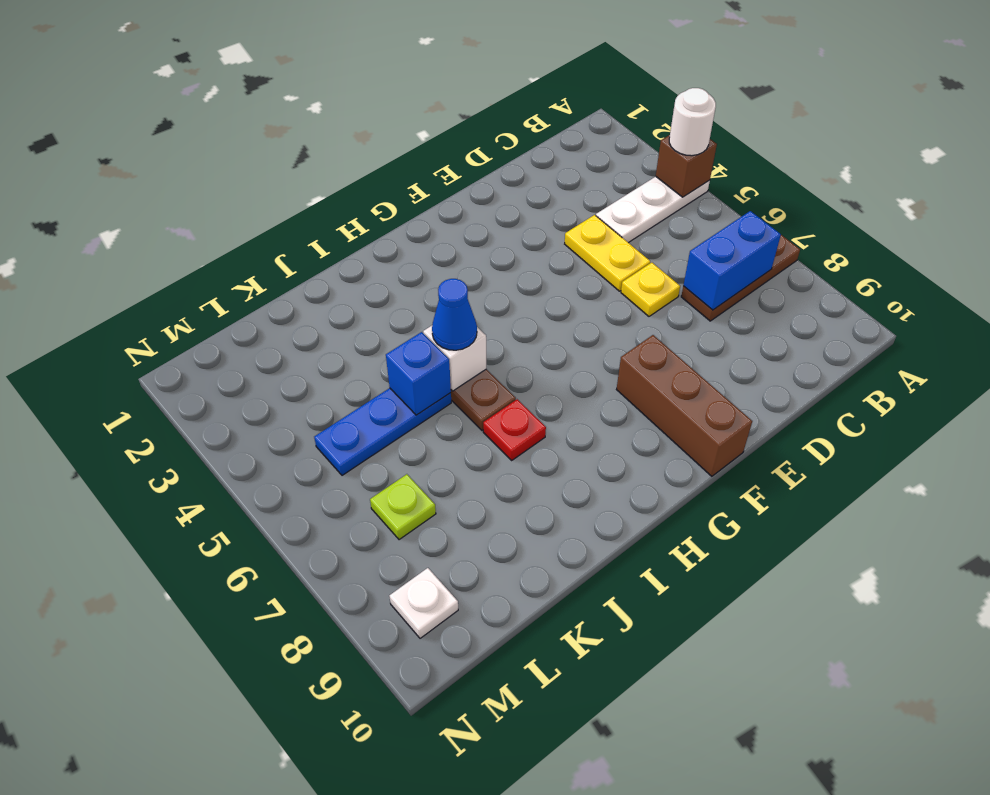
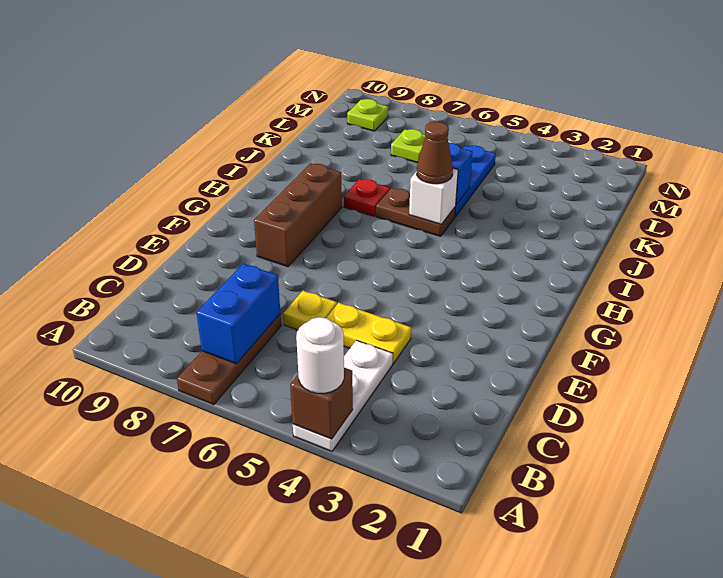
brown brick F8:F10 level 1 -> brown brick F8:H8 level 1
blue cone I5 level 3 -> brown cone I5 level 3
white plate M9 level 1 -> lime plate M9 level 1

